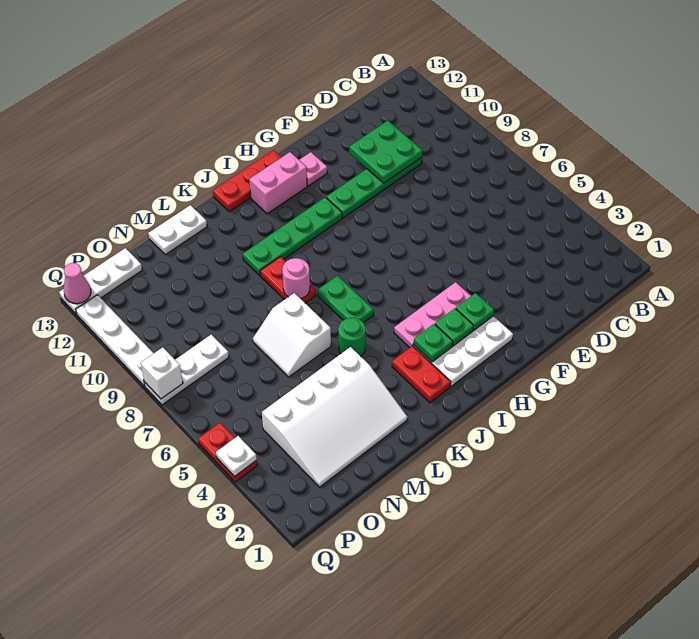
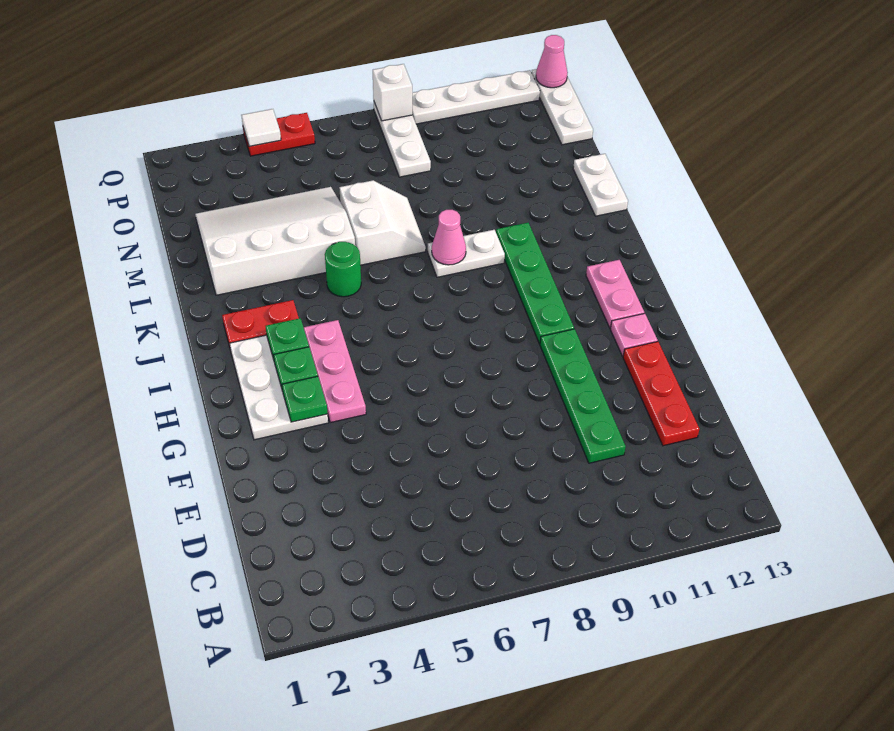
green plate D10:E11 level 2 -> none
pink brick H12:I12 level 1 -> pink plate H12:I12 level 1
red plate H13:J13 level 1 -> red plate D12:F12 level 1
green plate J6:J7 level 1 -> none
red plate K8:K9 level 1 -> white plate K8:K9 level 1
pink round brick K8 level 2 -> pink cone K8 level 2
white slope L2:O4 level 1 top 4 -> white slope L2:N5 level 1 top L
white slope L6:M7 level 1 top L -> white slope L6:M7 level 1 top 6
white plate Q4 level 2 -> white tile Q4 level 2

